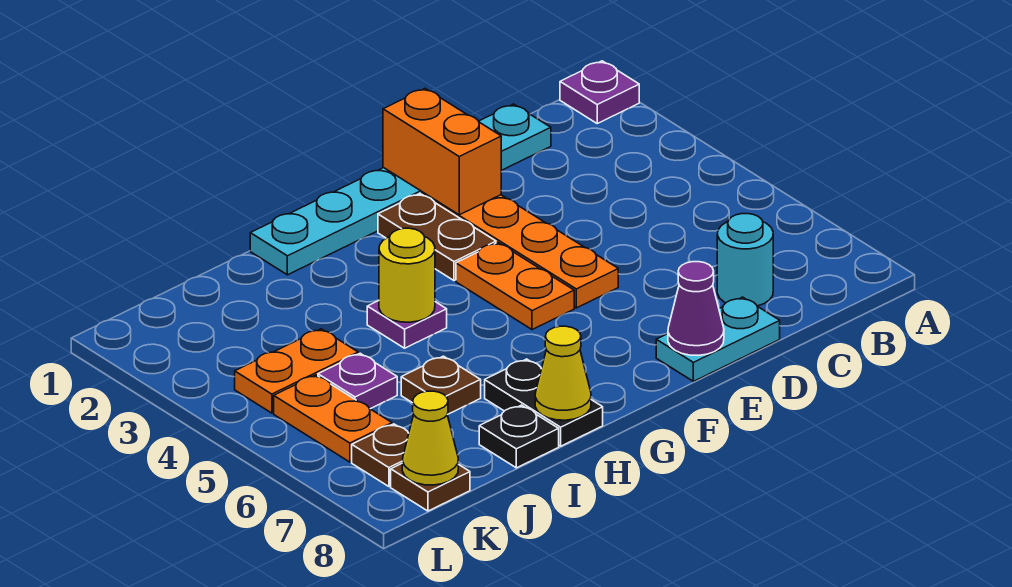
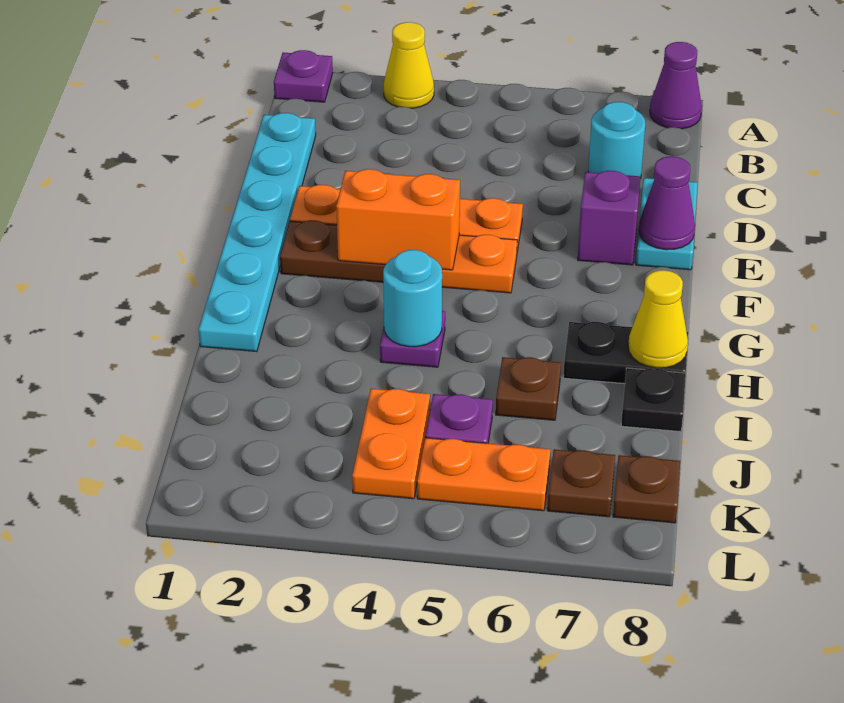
none -> purple cone A8 level 1
orange brick E1:E2 level 2 -> orange brick F3:F4 level 2
none -> purple brick E7 level 1
yellow round brick H4 level 2 -> cyan round brick H4 level 2
yellow cone K8 level 2 -> yellow cone A3 level 1

